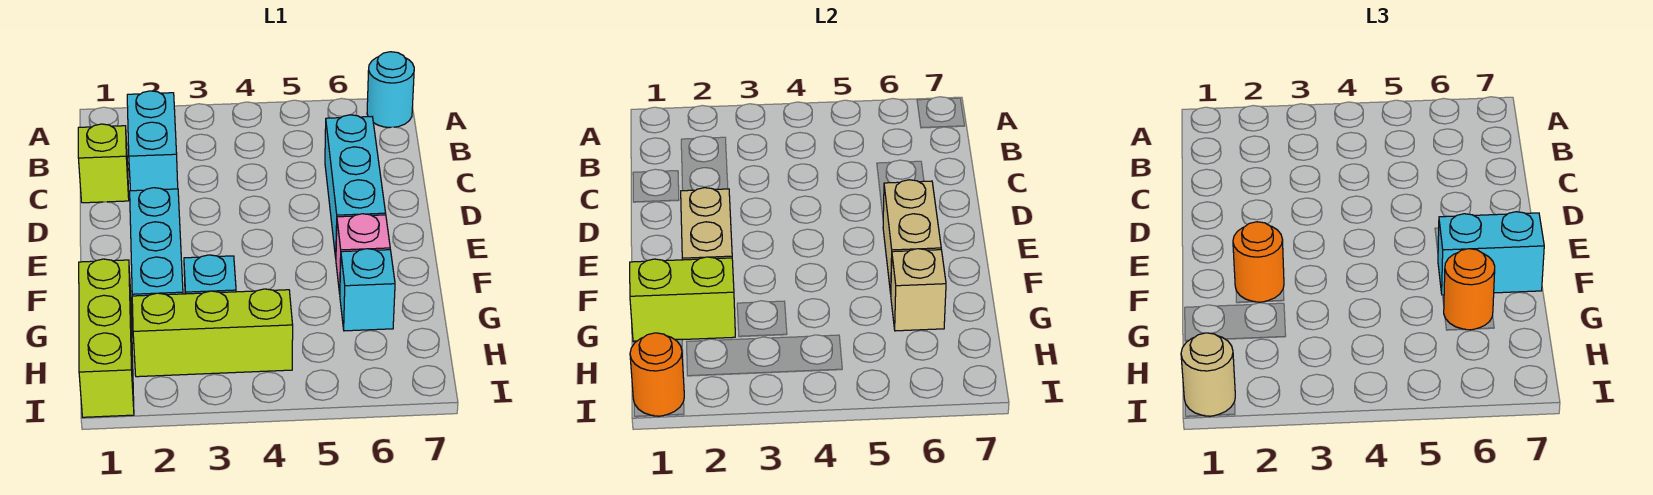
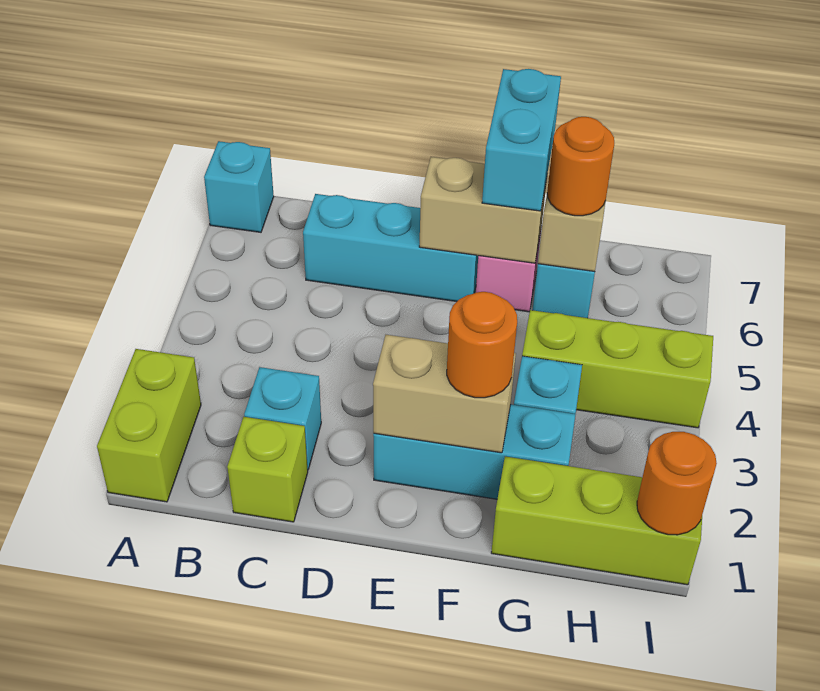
cyan round brick A7 level 1 -> cyan brick A7 level 1
cyan brick B2:C2 level 1 -> cyan brick C2 level 1
lime brick G1:G2 level 2 -> lime brick A1:A2 level 1
lime brick H2:H4 level 1 -> lime brick G4:I4 level 1
tan round brick I1 level 3 -> none

